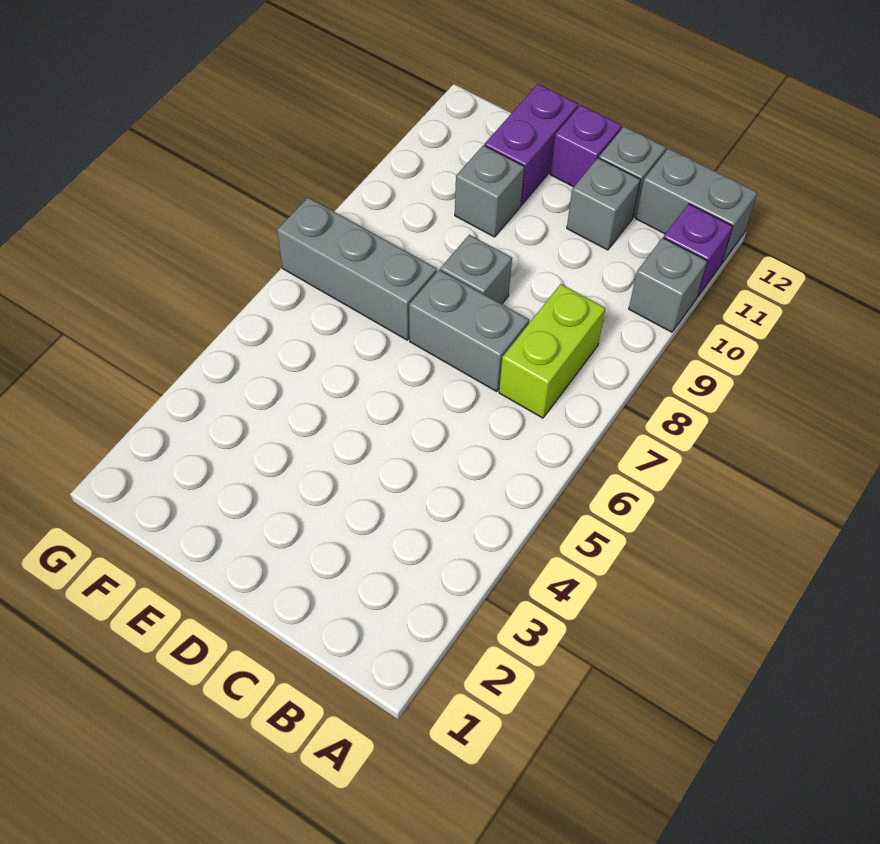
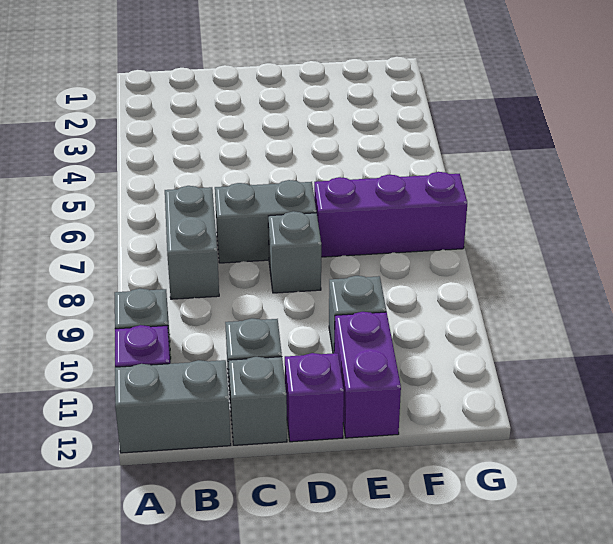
lime brick B7:B8 level 1 -> grey brick B7:B8 level 1
grey brick E7:G7 level 1 -> purple brick E7:G7 level 1

